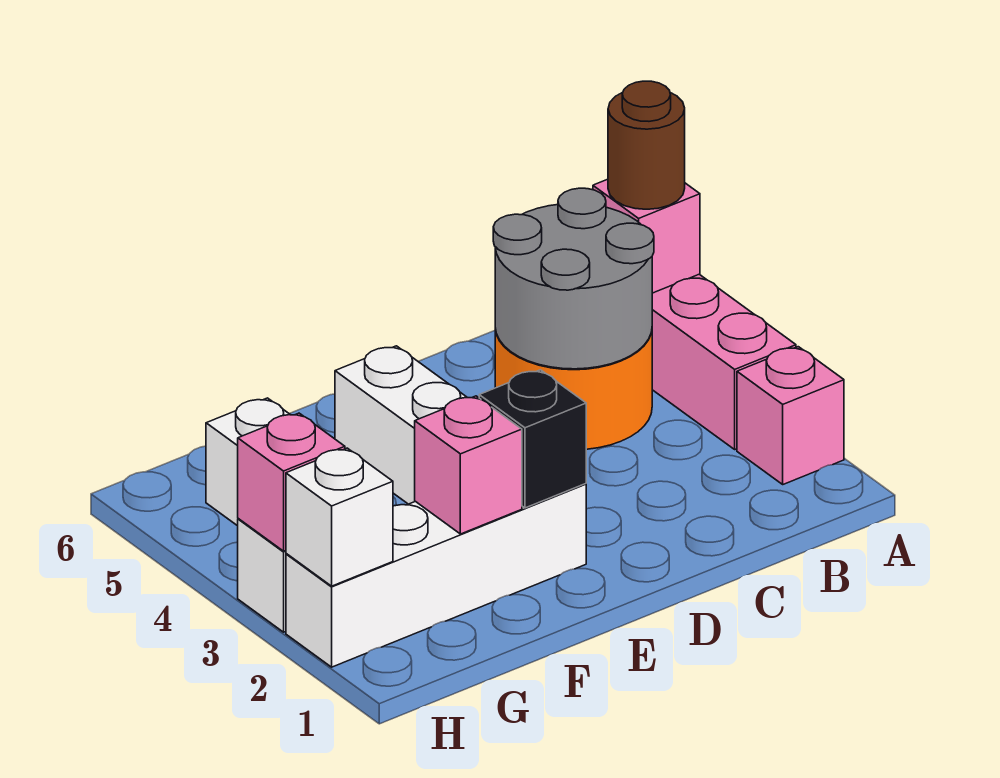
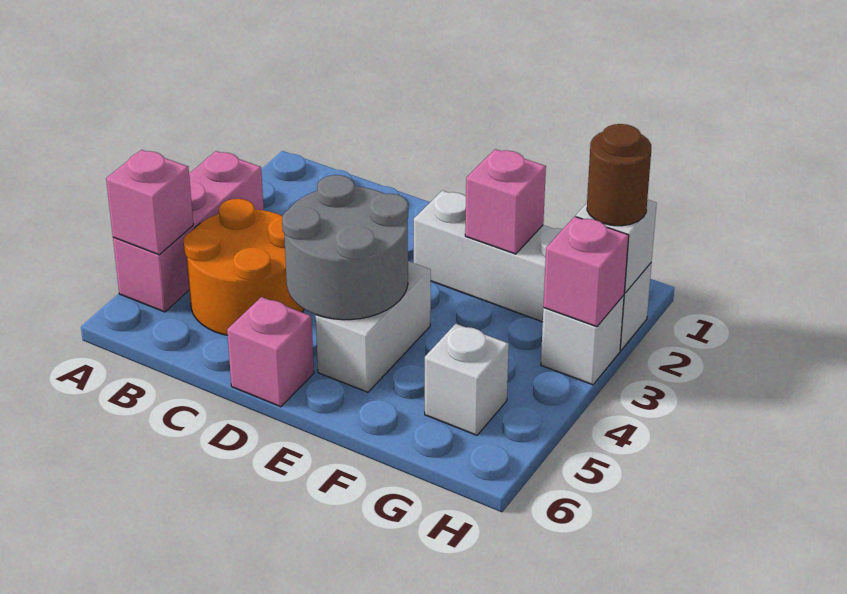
pink brick A2 level 1 -> pink brick D6 level 1
brown round brick A5 level 3 -> brown round brick H2 level 3
grey round brick B4:C5 level 2 -> grey round brick D4:E5 level 2
black brick E2 level 2 -> none

